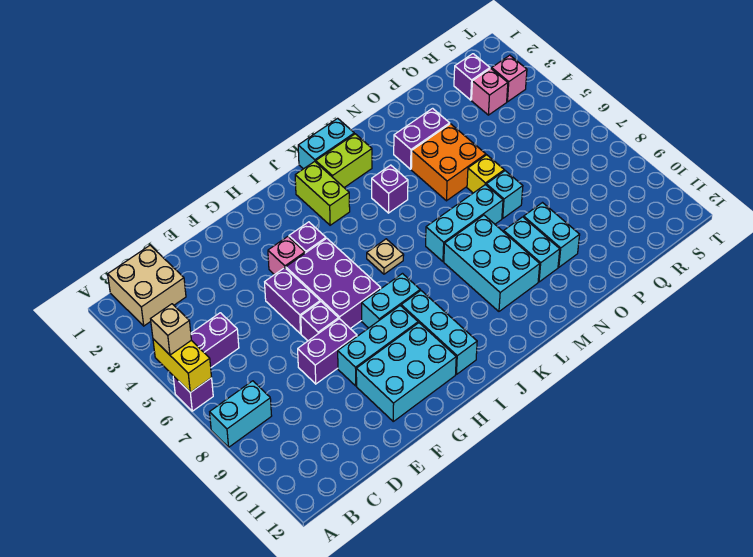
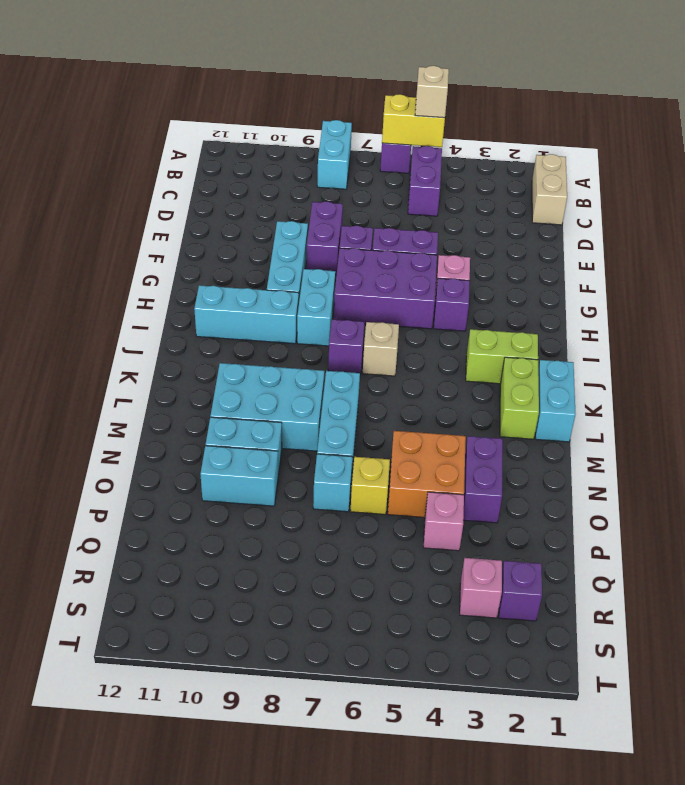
tan brick B1:C2 level 1 -> tan brick B1:C1 level 1
cyan brick F10:H11 level 1 -> none
tan plate J6 level 1 -> tan brick J6 level 1
purple brick L4 level 1 -> purple brick J7 level 1
pink brick S3 level 1 -> pink brick P4 level 1

